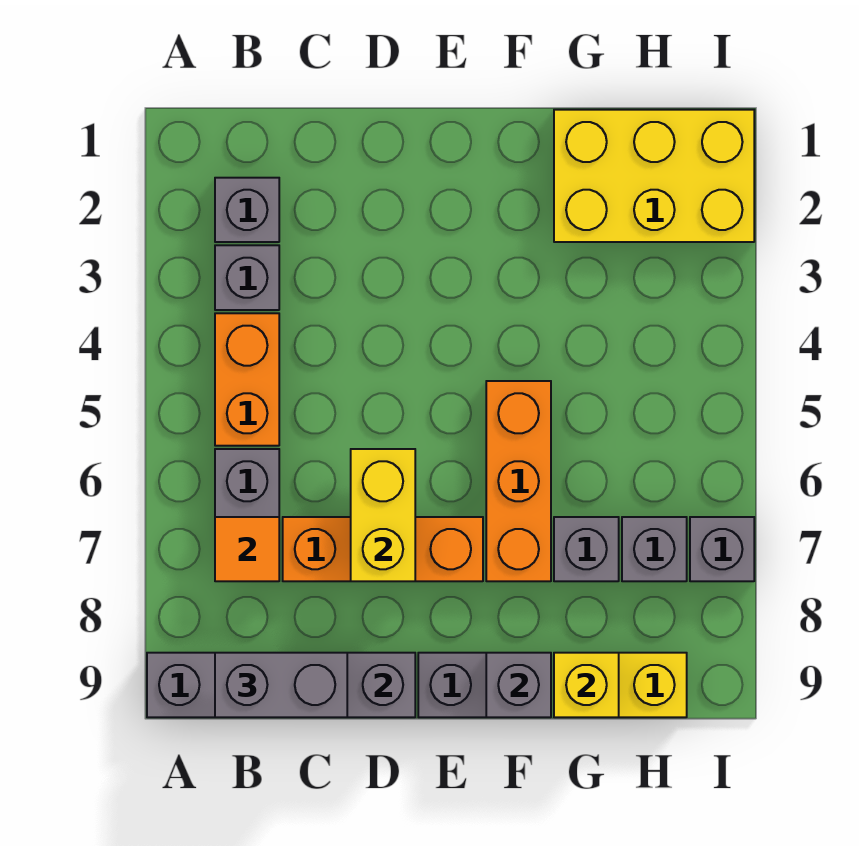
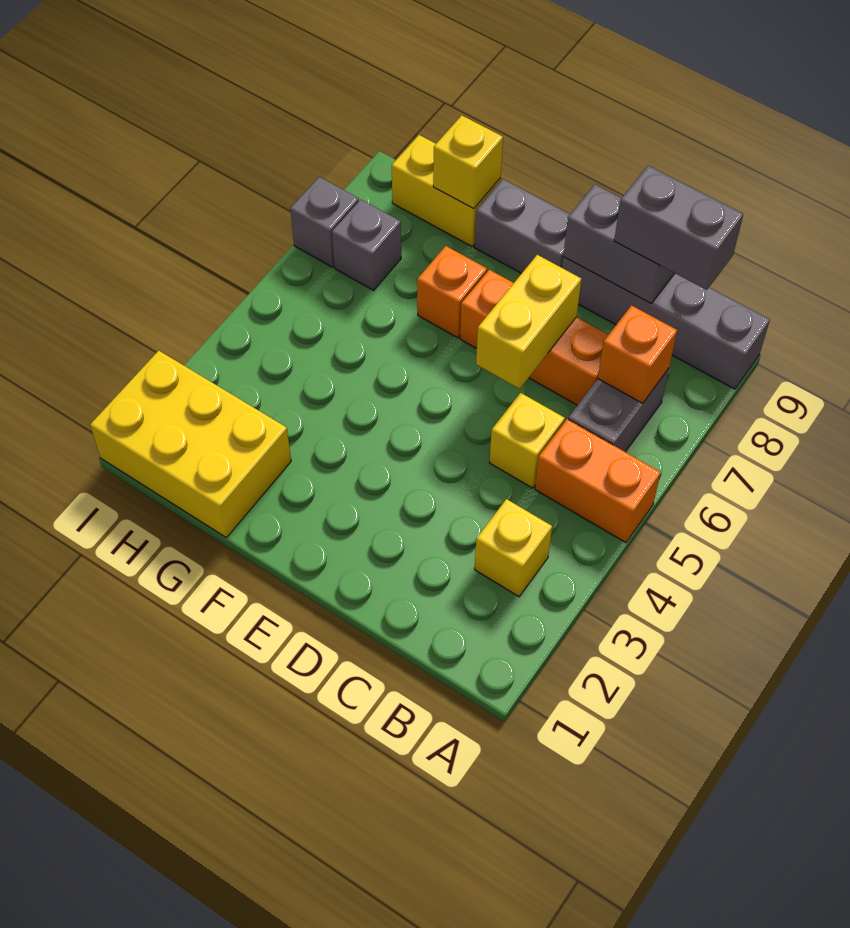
grey brick B2 level 1 -> none
grey brick B3 level 1 -> yellow brick B3 level 1
orange brick B4:B5 level 1 -> orange brick A5:B5 level 1
orange tile B7 level 2 -> orange brick B7 level 2
none -> yellow brick C5 level 1
orange brick F5:F7 level 1 -> orange brick F7 level 1
grey brick F9 level 2 -> none
grey brick G7 level 1 -> none

